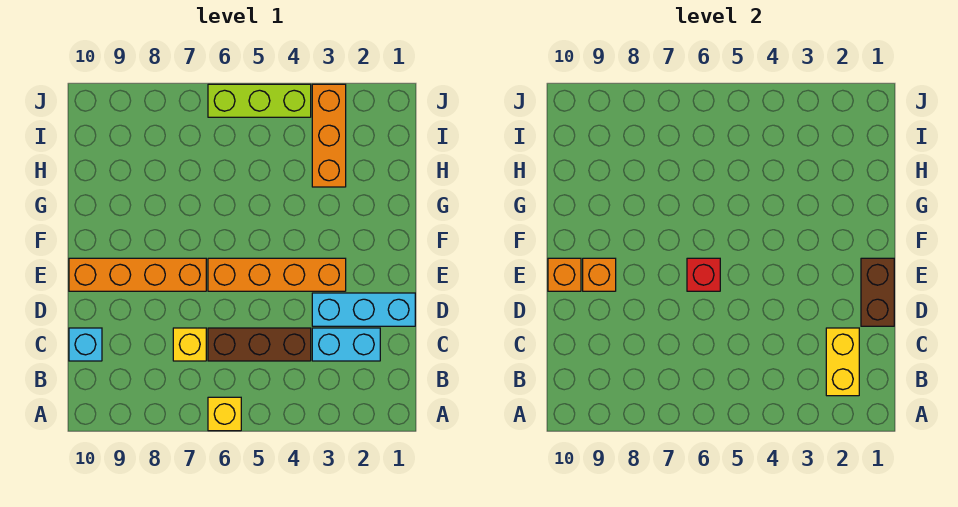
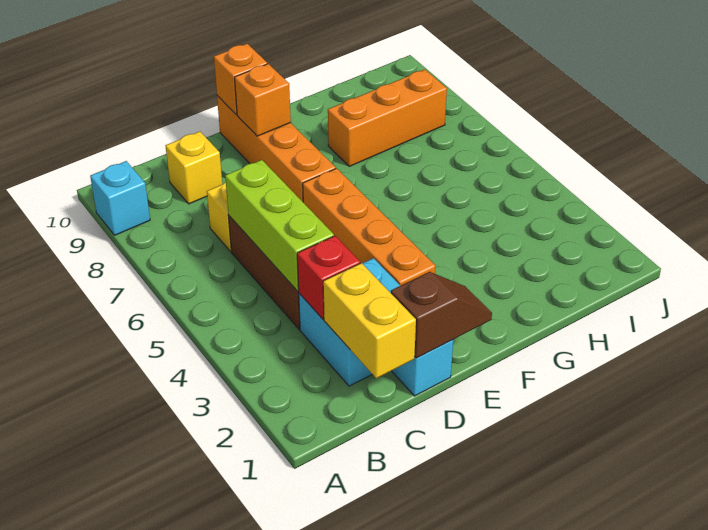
yellow brick A6 level 1 -> yellow brick C9 level 1
yellow brick B2:C2 level 2 -> yellow brick C1:C2 level 2
cyan brick C10 level 1 -> cyan brick A9 level 1
brown brick D1:E1 level 2 -> brown slope D1:E1 level 2 top D
red brick E6 level 2 -> red brick C3 level 2
orange brick H3:J3 level 1 -> orange brick G8:I8 level 1
lime brick J4:J6 level 1 -> lime brick C4:C6 level 2

